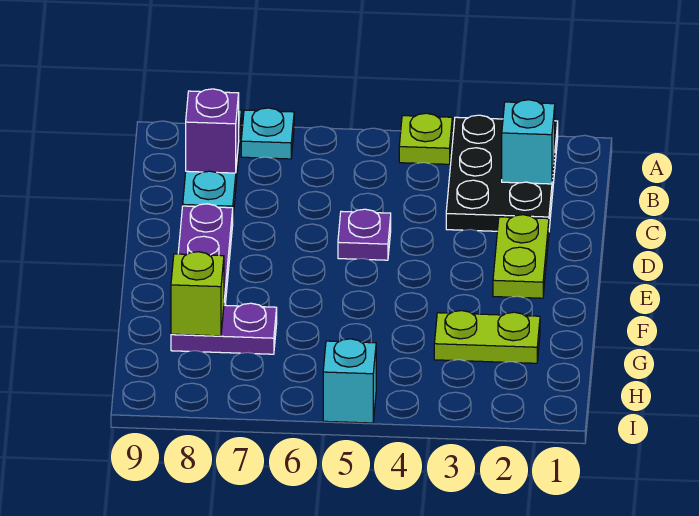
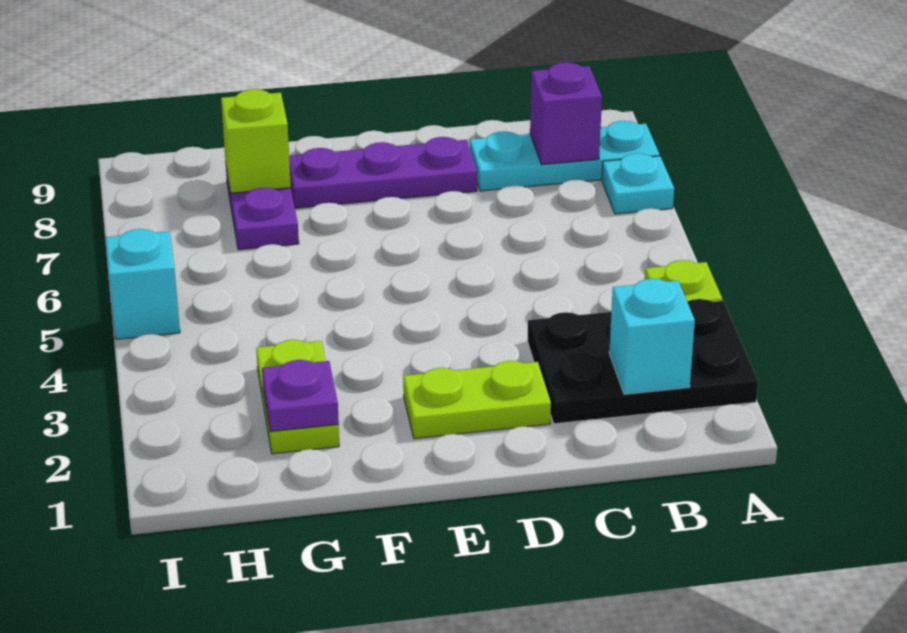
purple plate D5 level 1 -> purple plate G2 level 2

